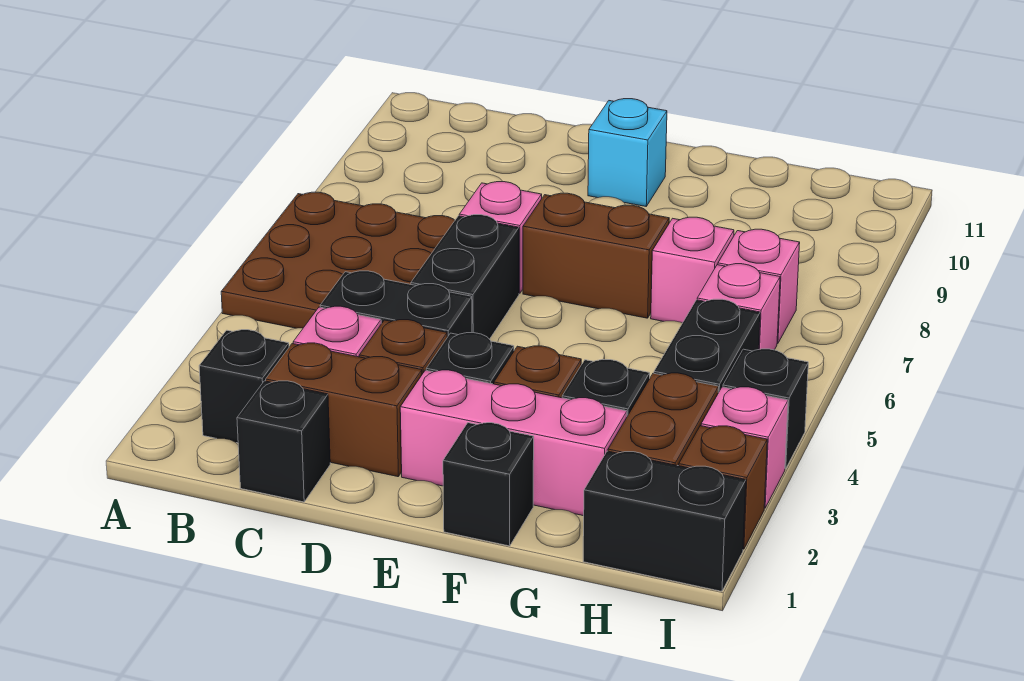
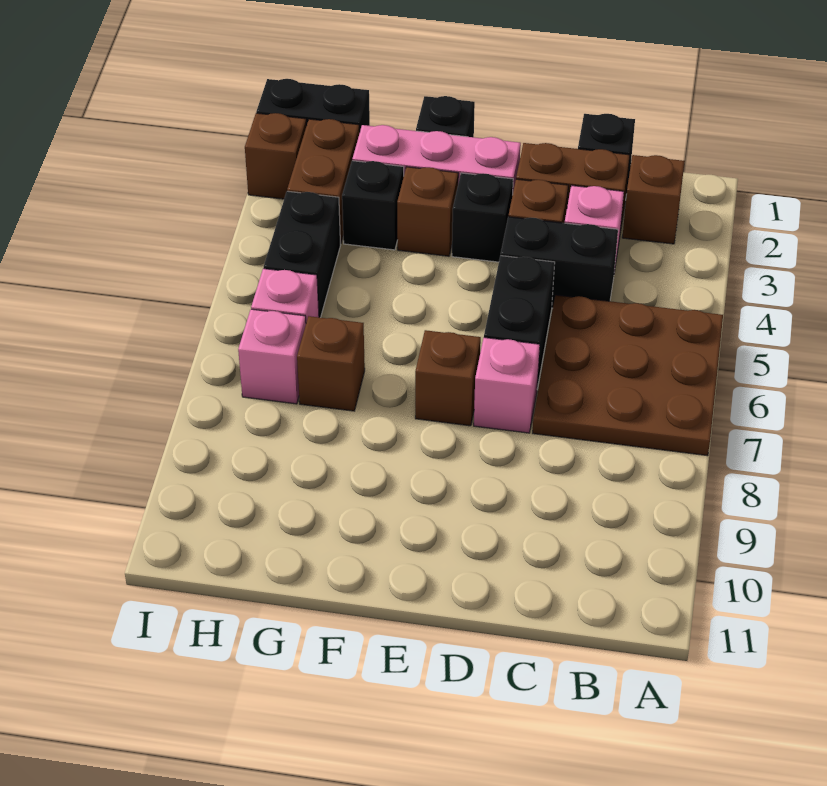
black brick B2 level 1 -> brown brick B2 level 1
brown brick E7:F7 level 1 -> brown brick E7 level 1
cyan brick E10 level 1 -> none
pink brick G7 level 1 -> brown brick G7 level 1
pink brick I3 level 1 -> none
black brick I4 level 1 -> none

